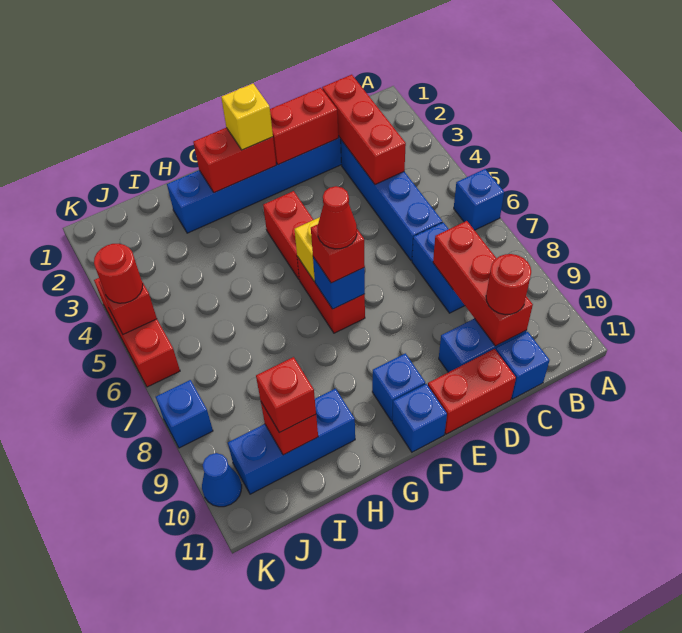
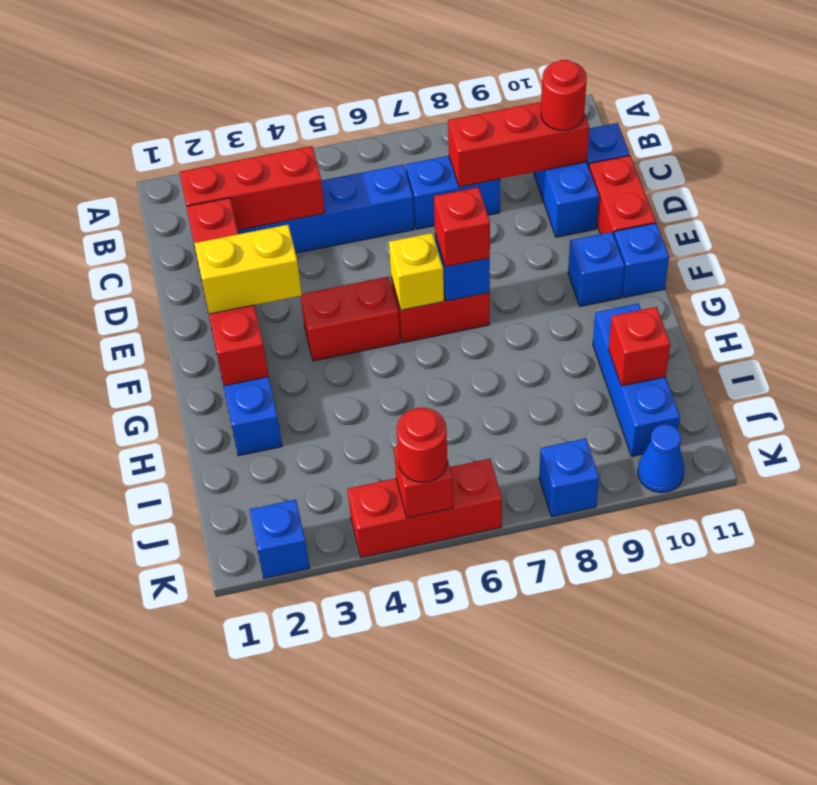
blue brick A6 level 1 -> blue brick K2 level 1
yellow brick F2 level 3 -> yellow brick F2:F3 level 3
red cone F7 level 4 -> none
red brick I10 level 3 -> none

